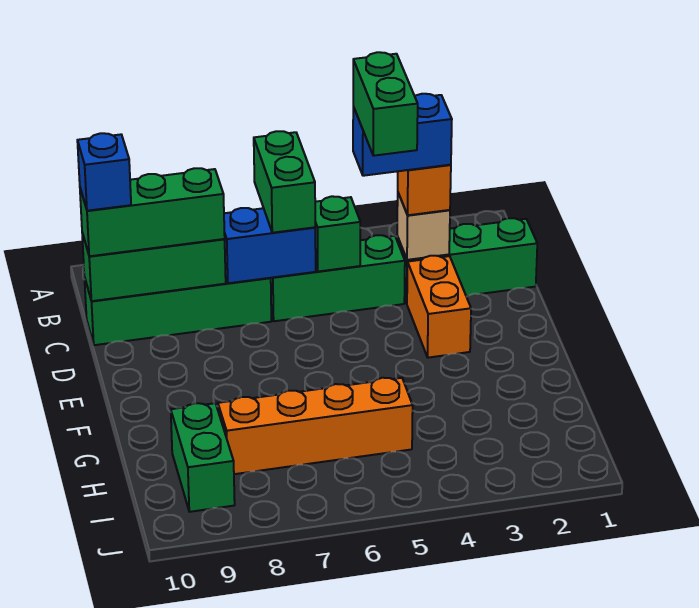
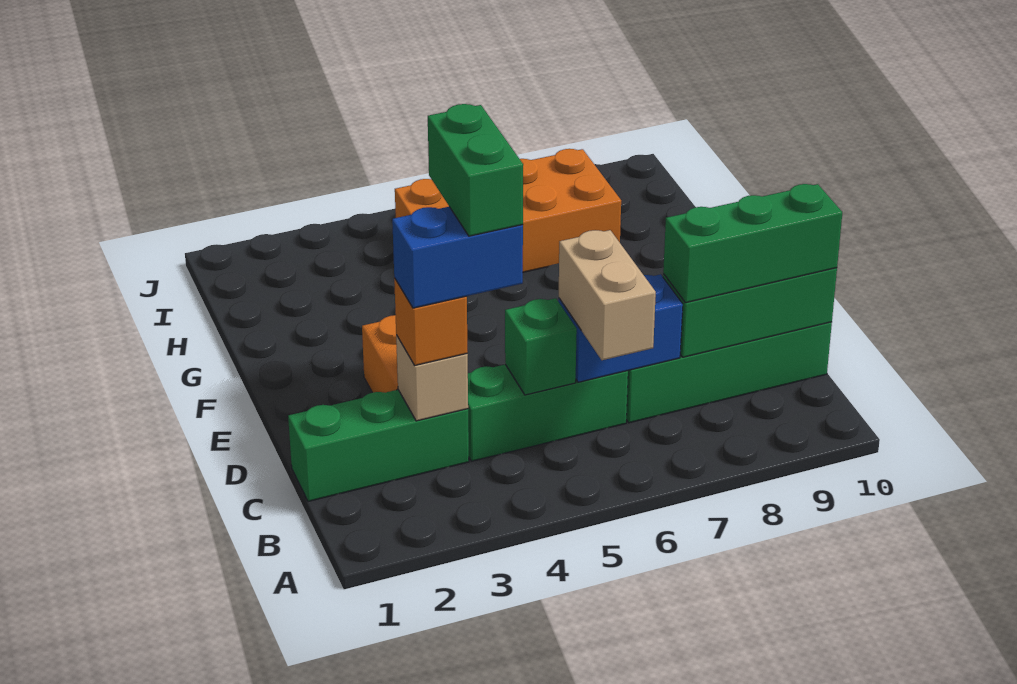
green brick B6:C6 level 3 -> tan brick B6:C6 level 3
blue brick C10 level 4 -> none
orange brick H5:H8 level 1 -> orange brick H5:I8 level 1
green brick H9:I9 level 1 -> none

